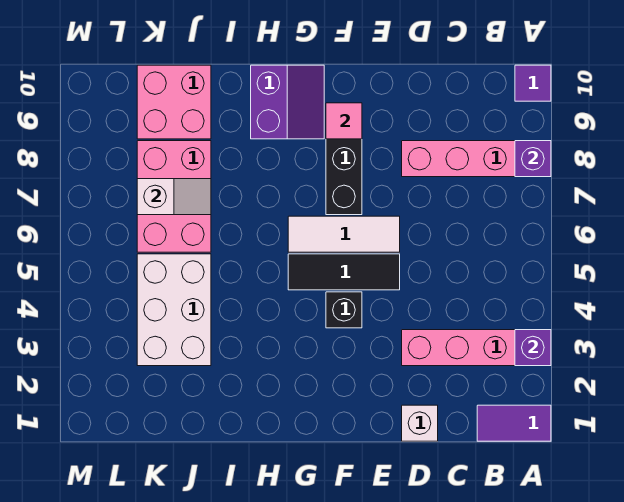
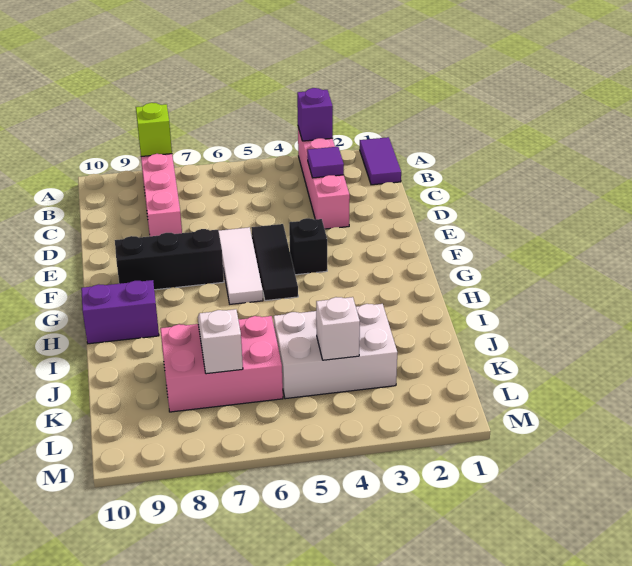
purple brick A8 level 2 -> lime brick A8 level 2
purple tile A10 level 1 -> purple tile C3 level 2
white brick D1 level 1 -> white brick K4 level 2
pink tile F9 level 2 -> none
pink brick J9:K10 level 1 -> none

